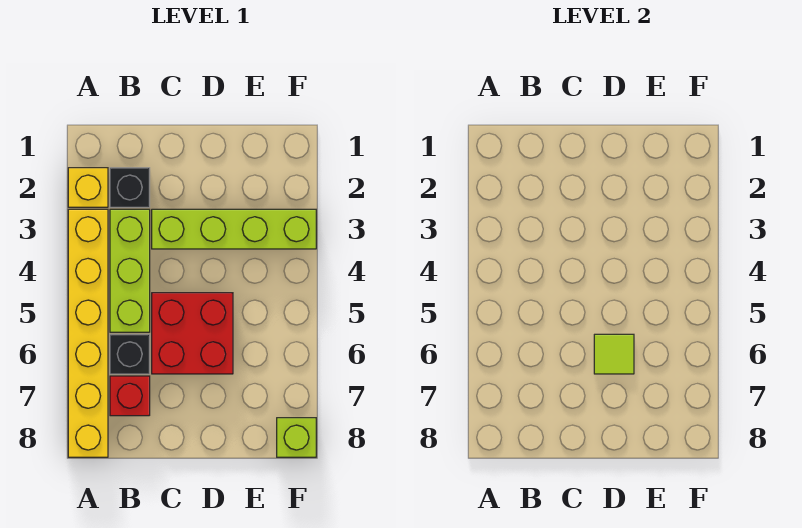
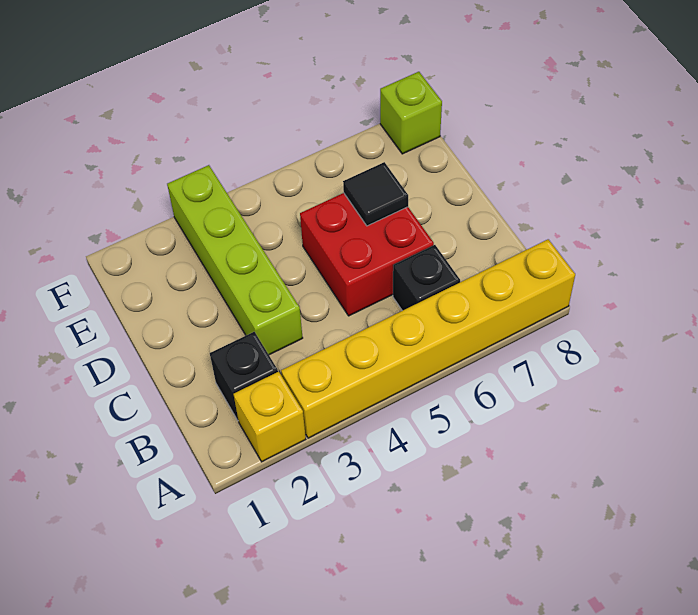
lime brick B3:B5 level 1 -> none
red brick B7 level 1 -> none
lime tile D6 level 2 -> black tile D6 level 2

